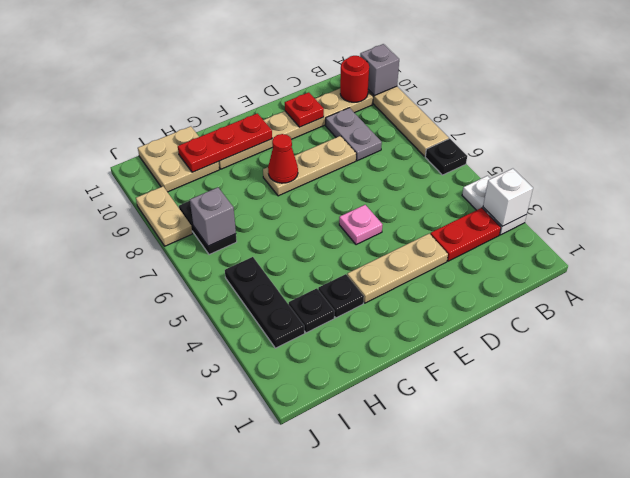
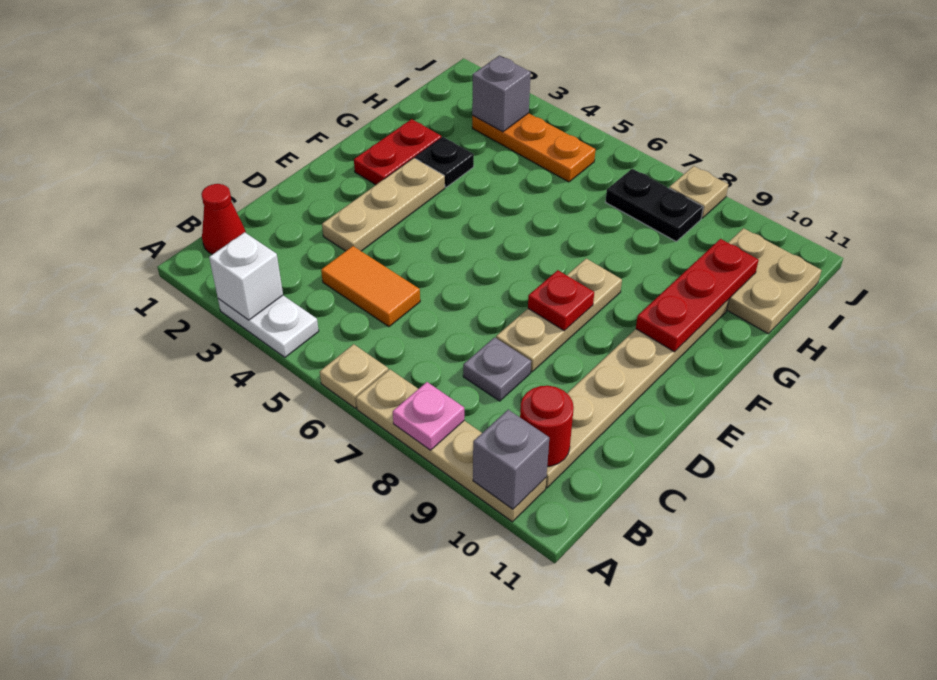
black plate A6 level 1 -> tan plate A6 level 1
red plate B3:C3 level 1 -> red plate F2:G2 level 1
none -> orange tile C4:C5 level 1
grey plate C8:C9 level 1 -> grey plate C8 level 1
red plate D10 level 2 -> red plate E8 level 2
pink plate E5 level 1 -> pink plate A8 level 2
red cone F8 level 2 -> red cone B1 level 1
black plate H3 level 1 -> none
black plate I3:I5 level 1 -> orange plate I3:I5 level 1
grey brick I7 level 2 -> grey brick I3 level 2
tan plate J8:J9 level 1 -> tan plate J8 level 1

